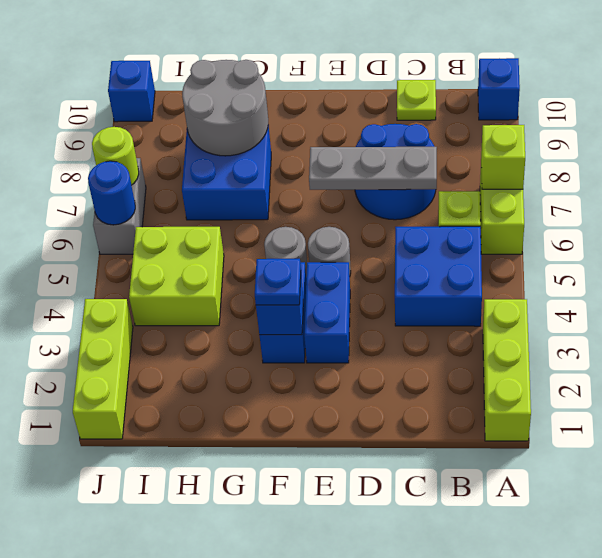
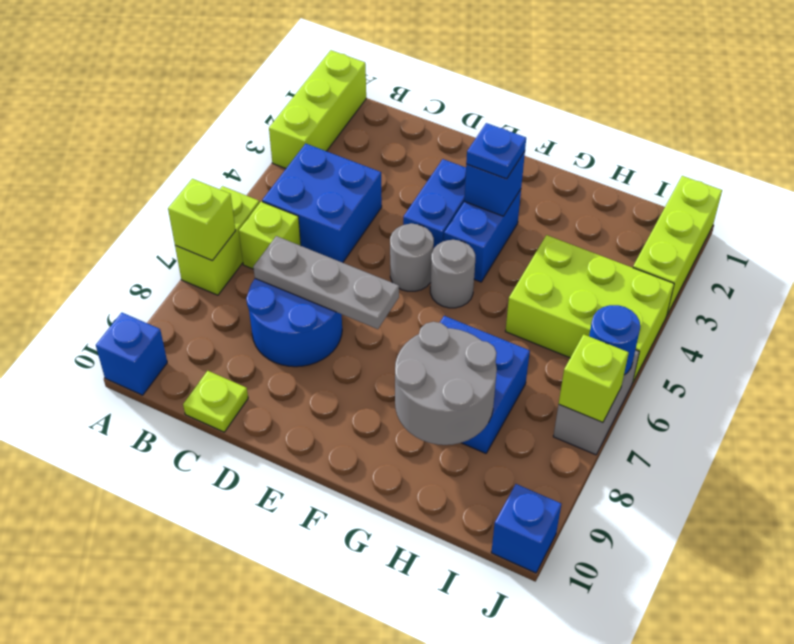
lime brick H4:I5 level 1 -> lime brick H4:J5 level 1
lime round brick J7 level 2 -> lime brick J7 level 2

